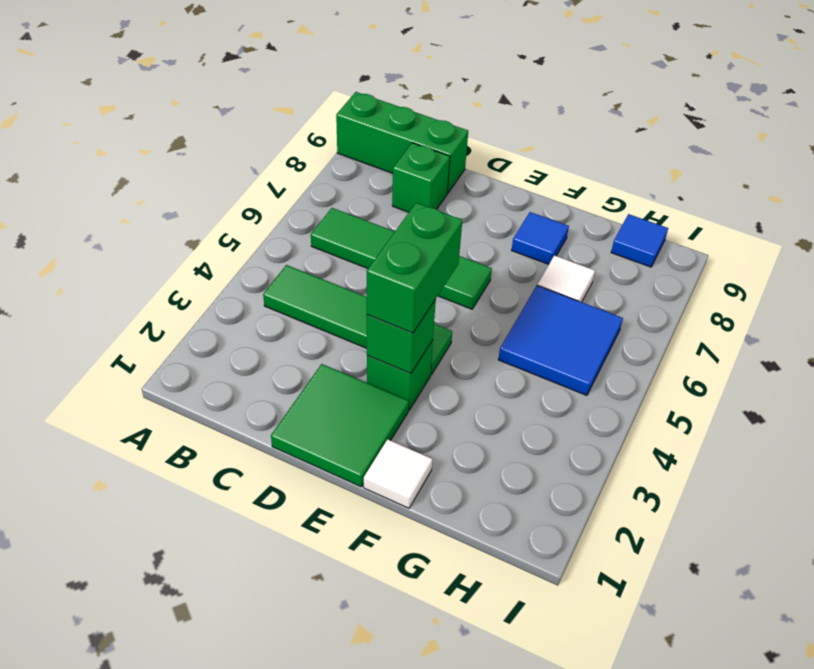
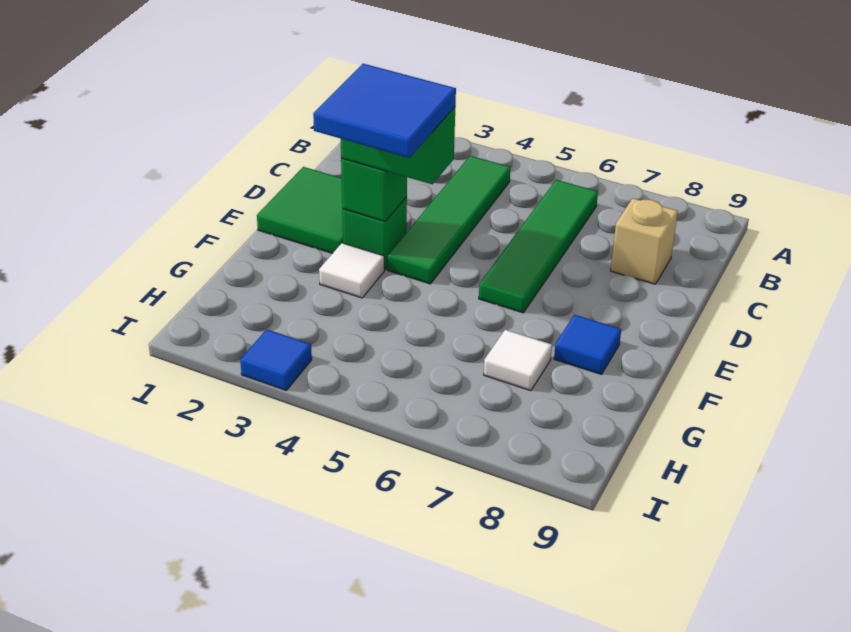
green brick A9:C9 level 1 -> none
green brick C8 level 1 -> tan brick C8 level 1
white tile F1 level 1 -> white tile F3 level 1
blue tile G5:H6 level 1 -> blue tile E3:F4 level 4
blue tile H9 level 1 -> blue tile I3 level 1

